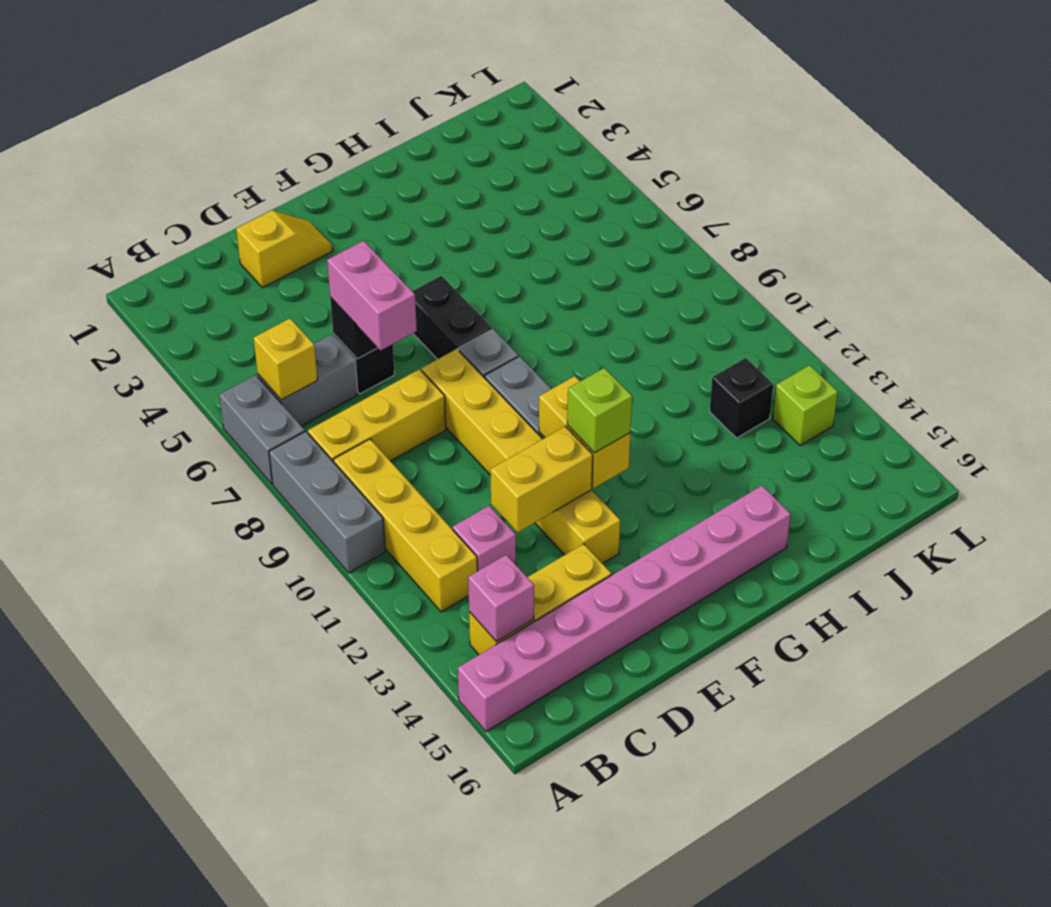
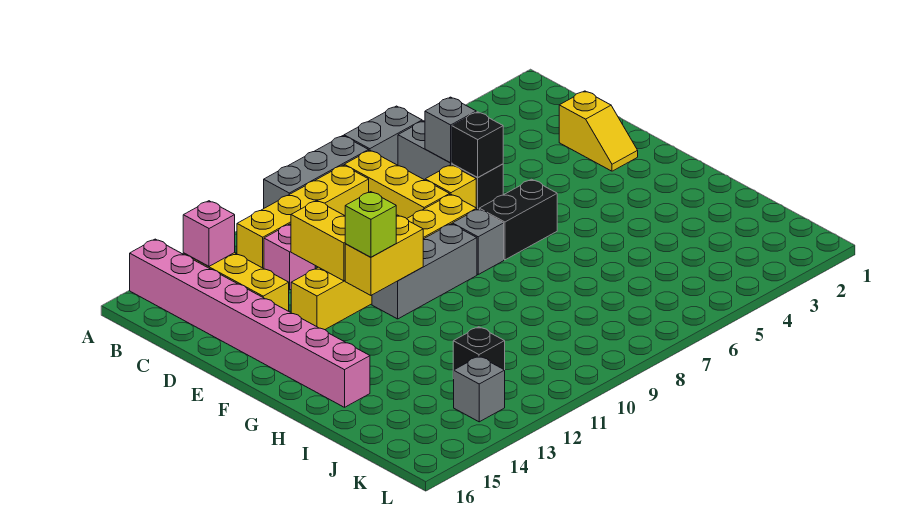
yellow brick B6 level 2 -> yellow brick D7 level 1
none -> grey brick C6 level 2
pink brick D6:D7 level 3 -> none
lime brick K13 level 1 -> grey brick K13 level 1

